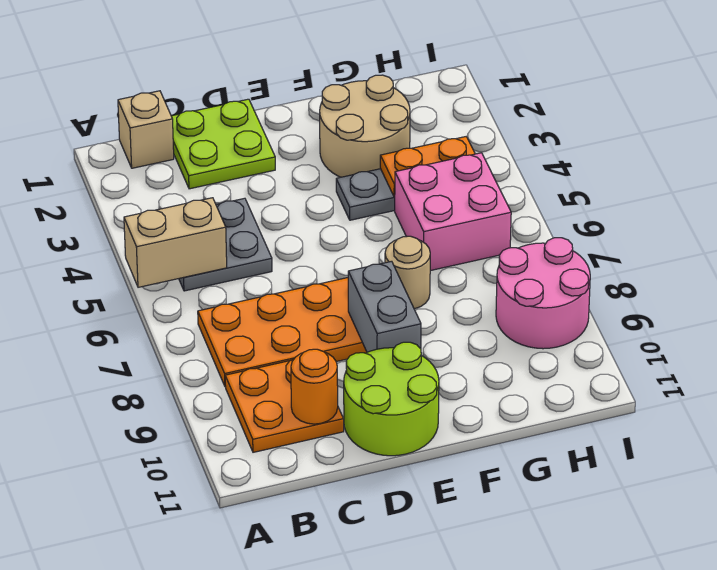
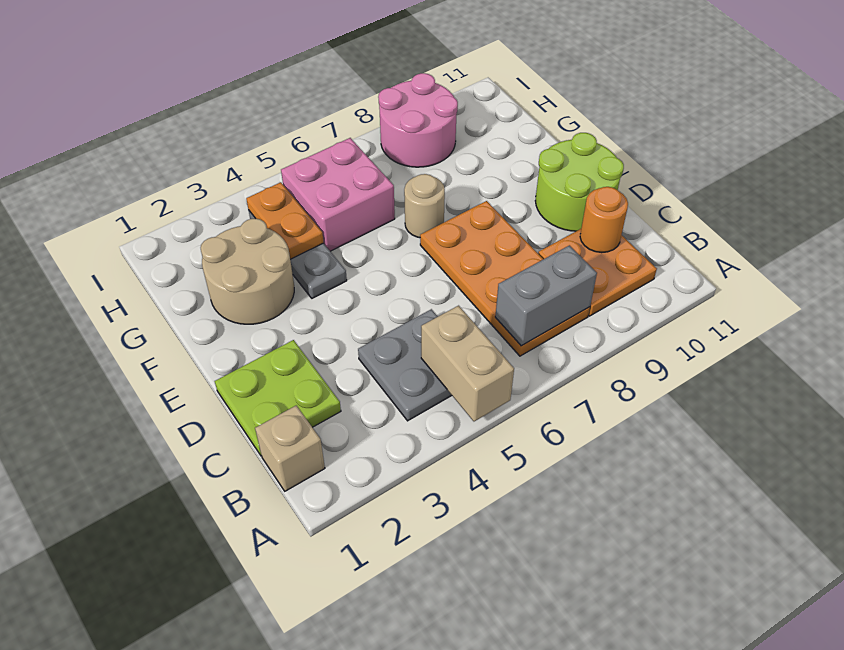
grey brick E8:E9 level 2 -> grey brick B7:B8 level 2

